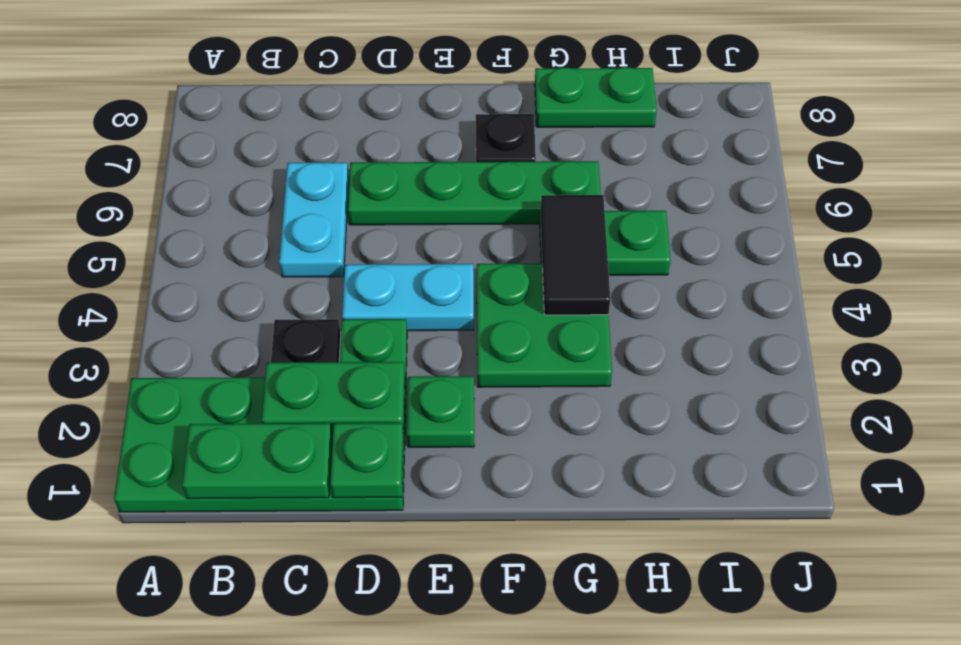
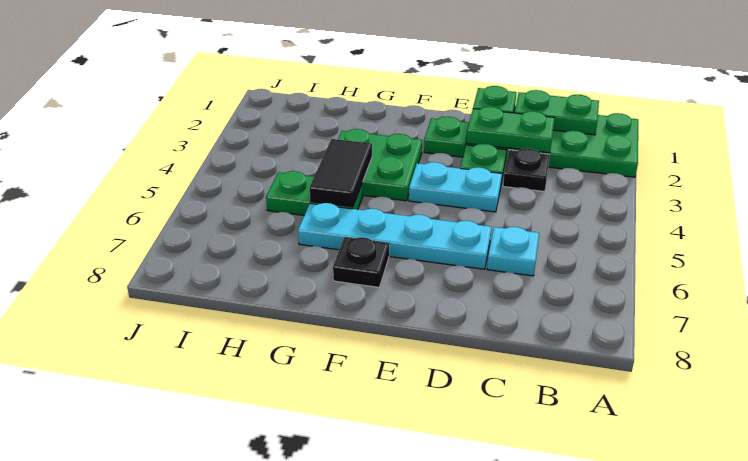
cyan plate C5:C6 level 1 -> cyan plate C6 level 1
green plate D6:G6 level 1 -> cyan plate D6:G6 level 1
green plate G8:H8 level 1 -> none

